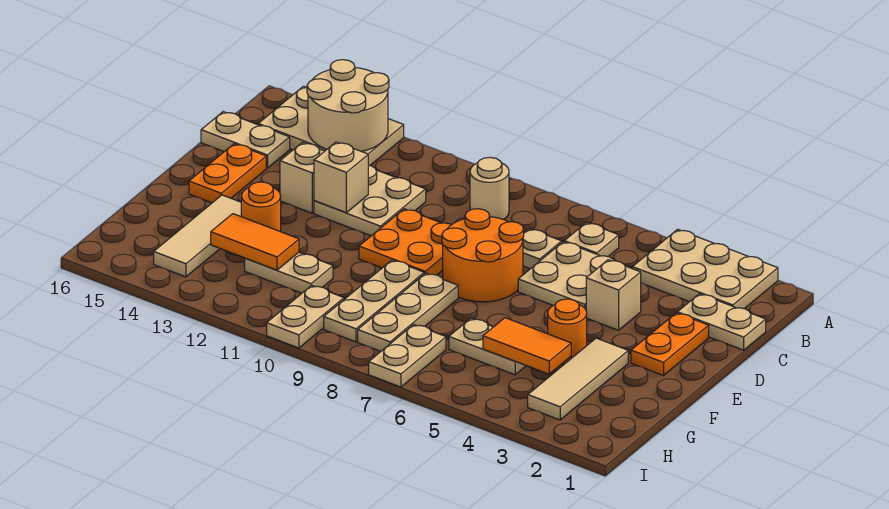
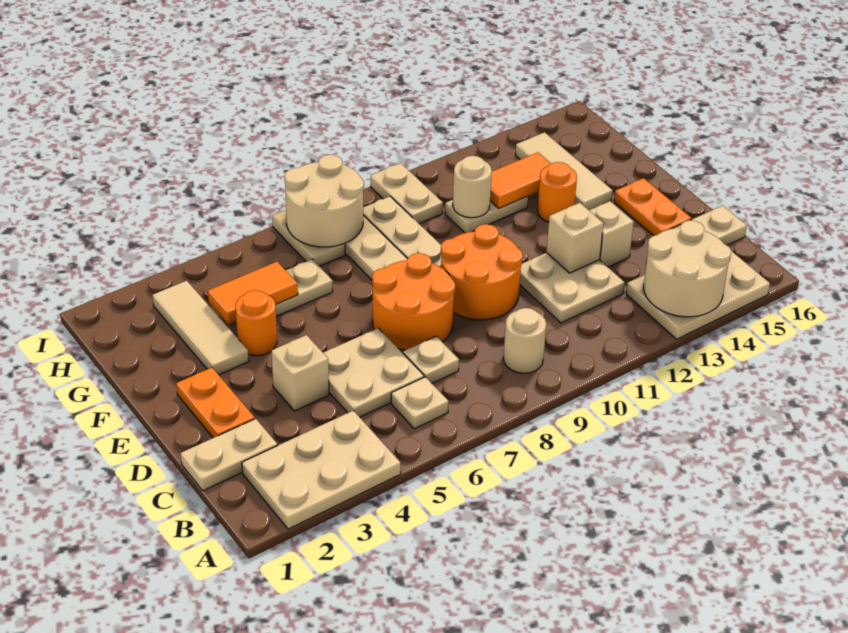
orange plate D9:E10 level 1 -> orange round brick D9:E10 level 1
none -> tan round brick G11 level 2
none -> tan round brick H7:I8 level 2

